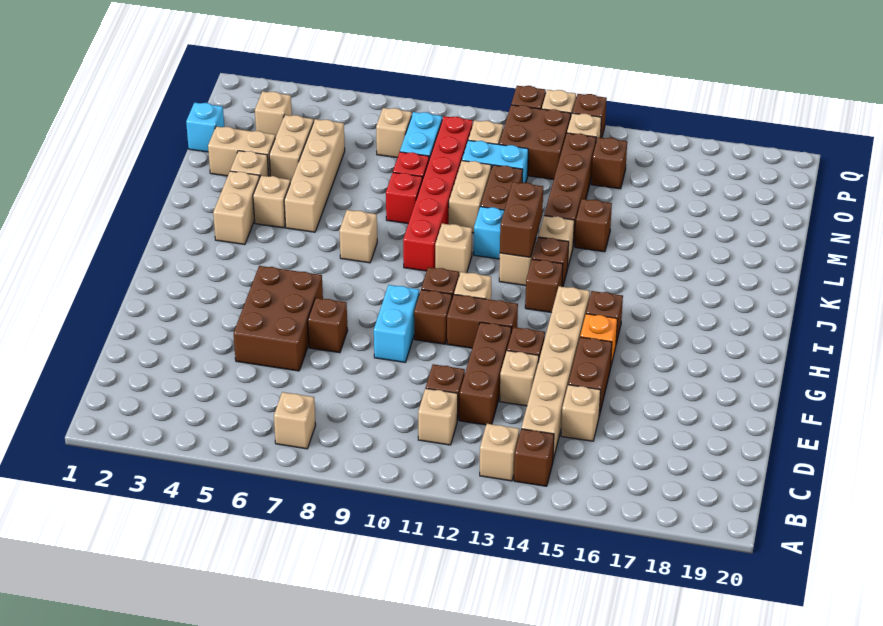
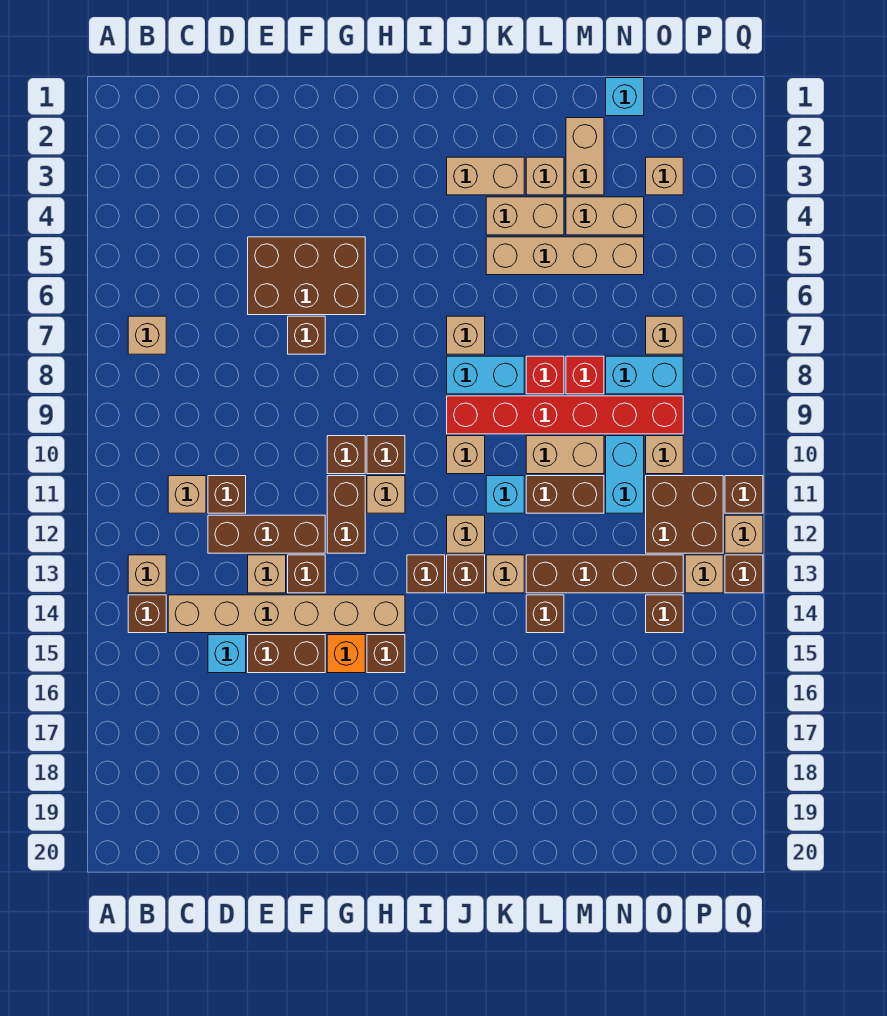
tan brick D15 level 1 -> cyan brick D15 level 1
cyan brick F9:G9 level 1 -> cyan brick J8:K8 level 1
brown brick J12:K12 level 2 -> none
tan brick K4 level 1 -> tan brick K4:L4 level 1

